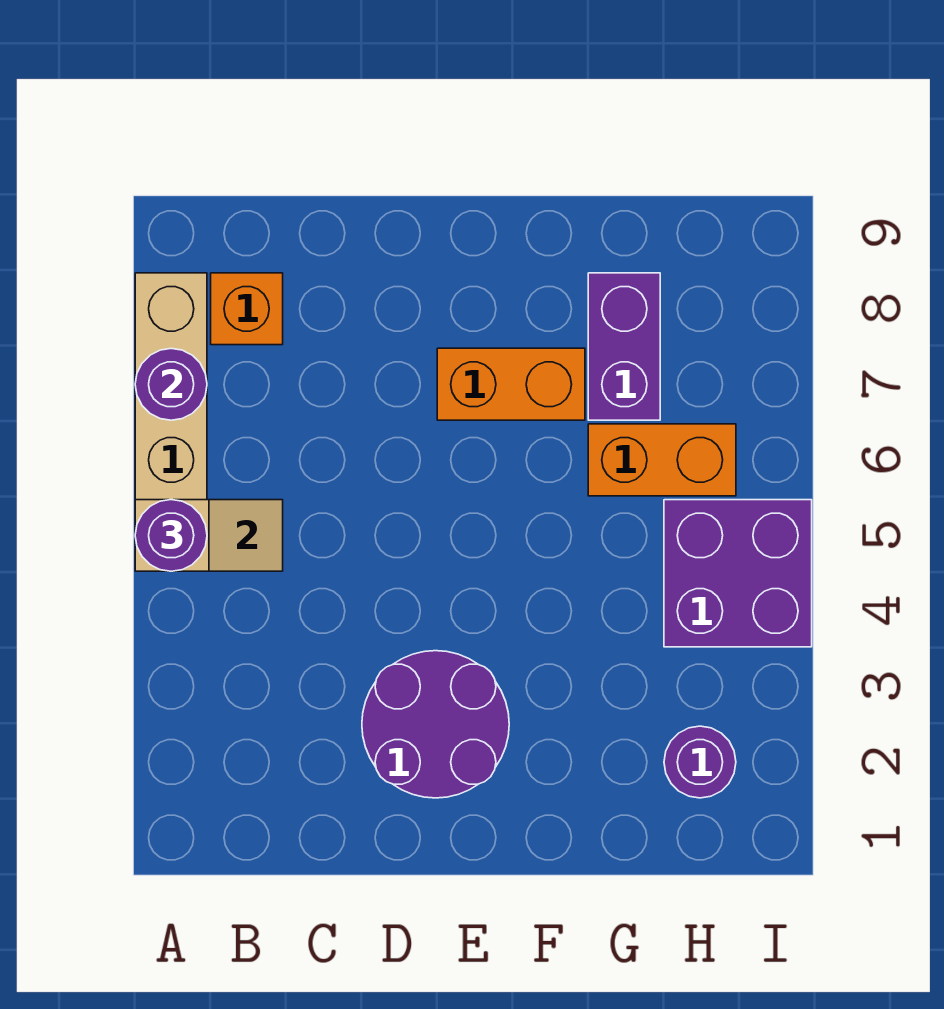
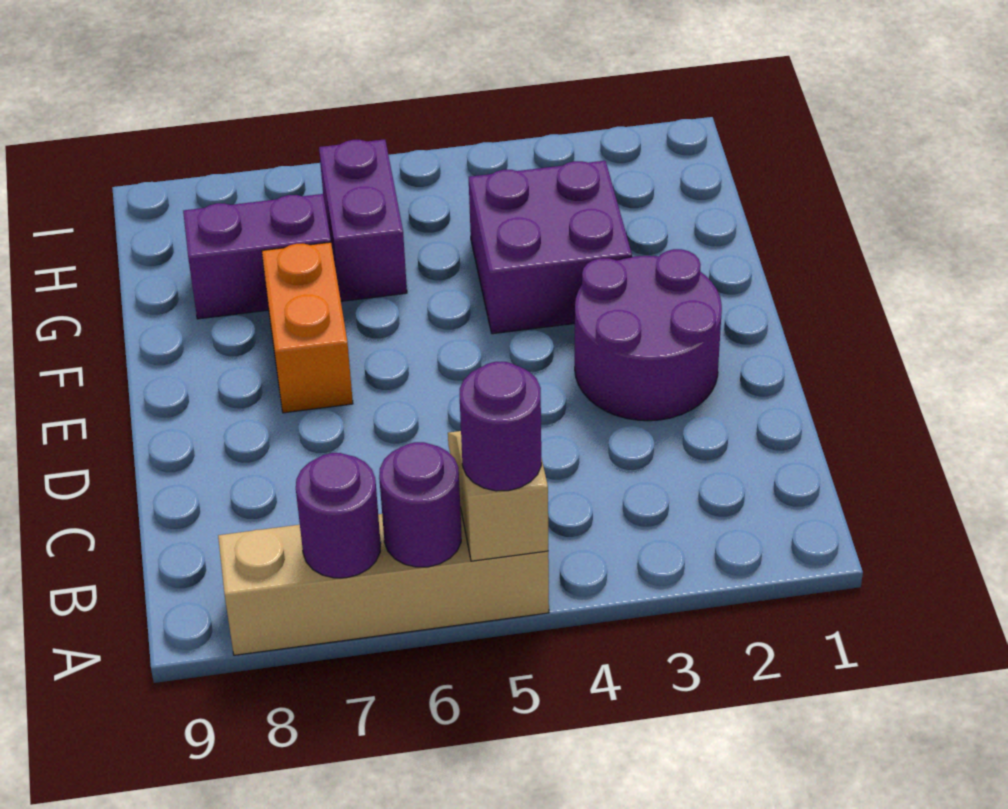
orange brick B8 level 1 -> none
orange brick G6:H6 level 1 -> purple brick G6:H6 level 1
purple round brick H2 level 1 -> purple round brick A6 level 2
purple brick H4:I5 level 1 -> purple brick F3:G4 level 1

